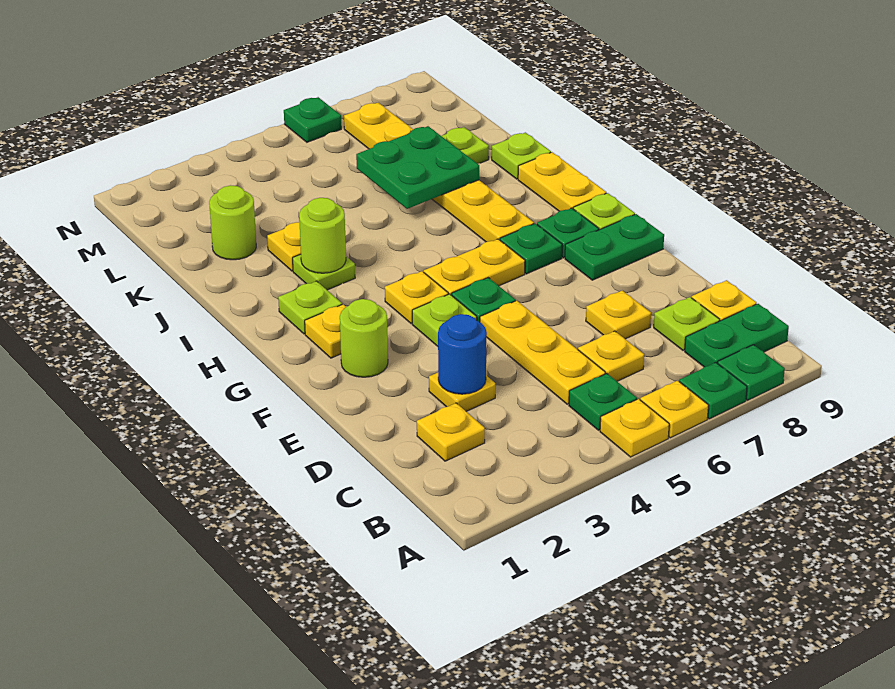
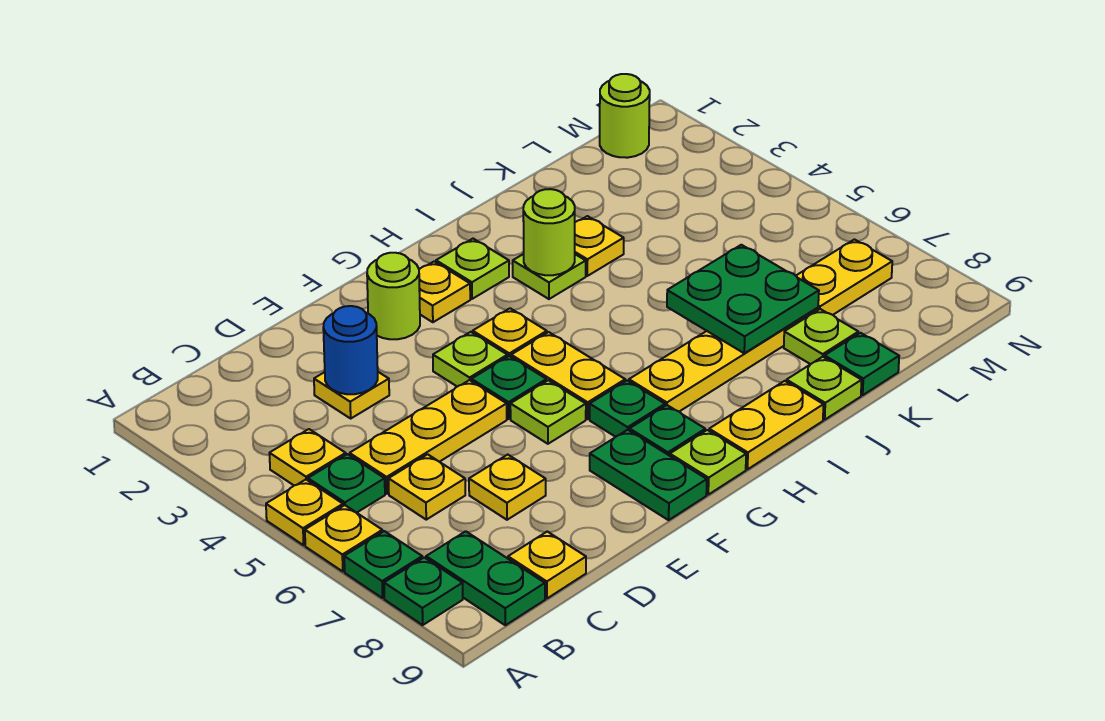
yellow plate C2 level 1 -> yellow plate B4 level 1
lime plate C8 level 1 -> lime plate F6 level 1
lime round brick K2 level 1 -> lime round brick M1 level 1
green plate N6 level 1 -> green plate K9 level 1

